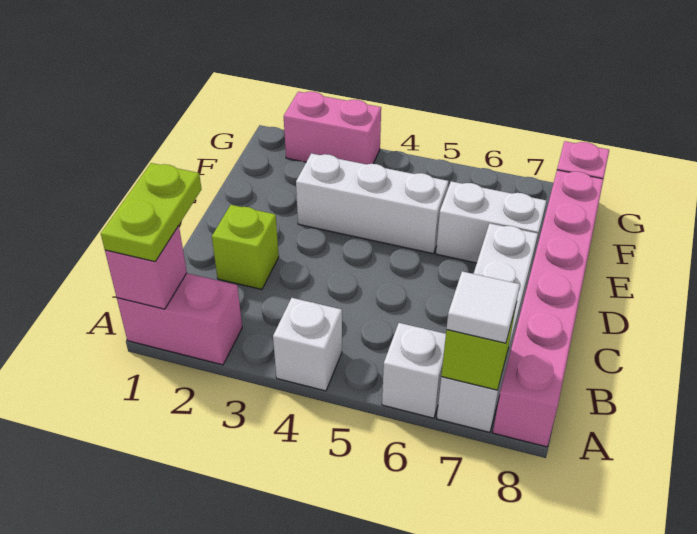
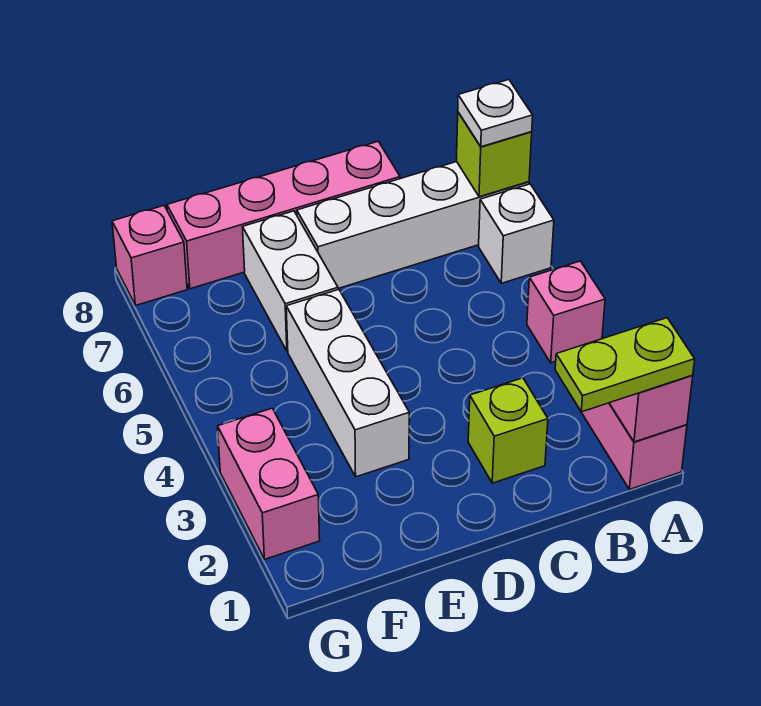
white brick A4 level 1 -> pink brick A4 level 1
white tile A7 level 3 -> white plate A7 level 3
pink brick A8:F8 level 1 -> pink brick C8:F8 level 1

